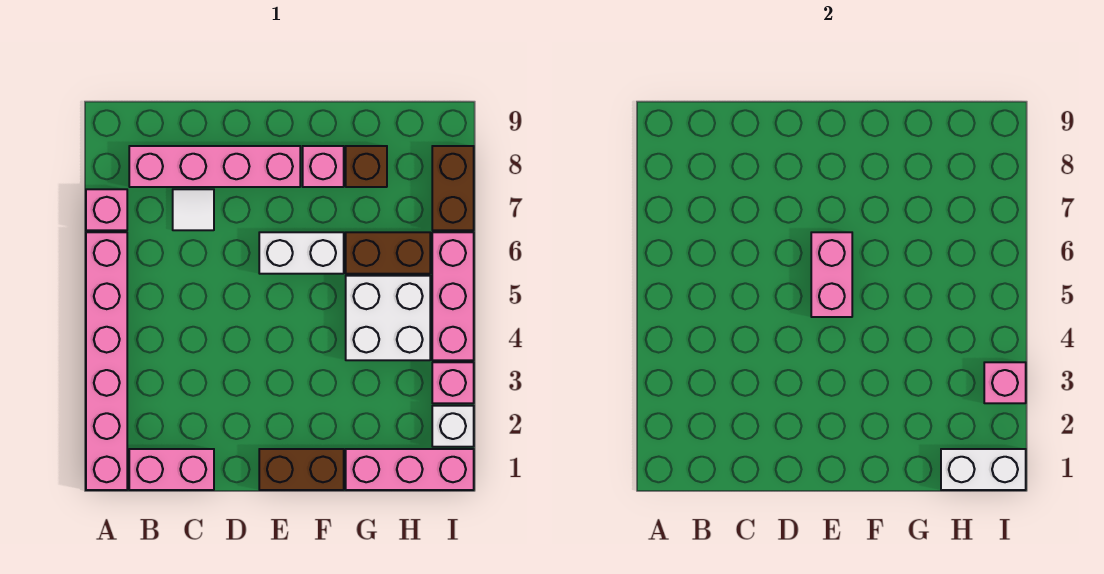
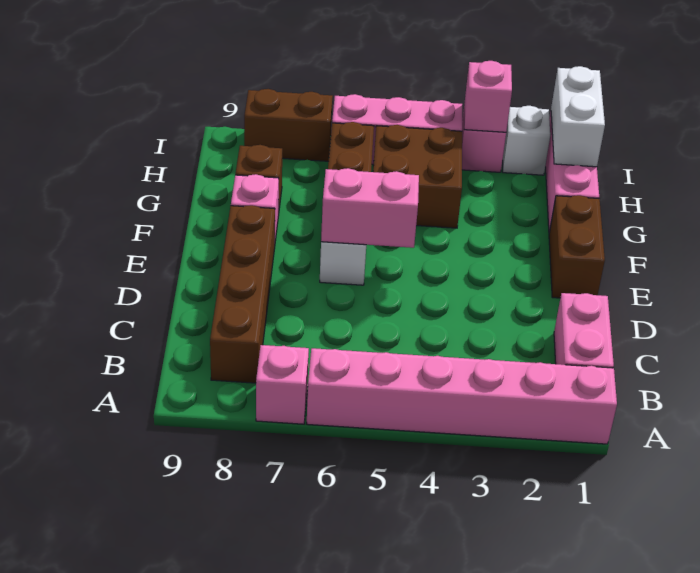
pink brick B8:E8 level 1 -> brown brick B8:E8 level 1
white tile C7 level 1 -> none
white brick G4:H5 level 1 -> brown brick G4:H5 level 1

